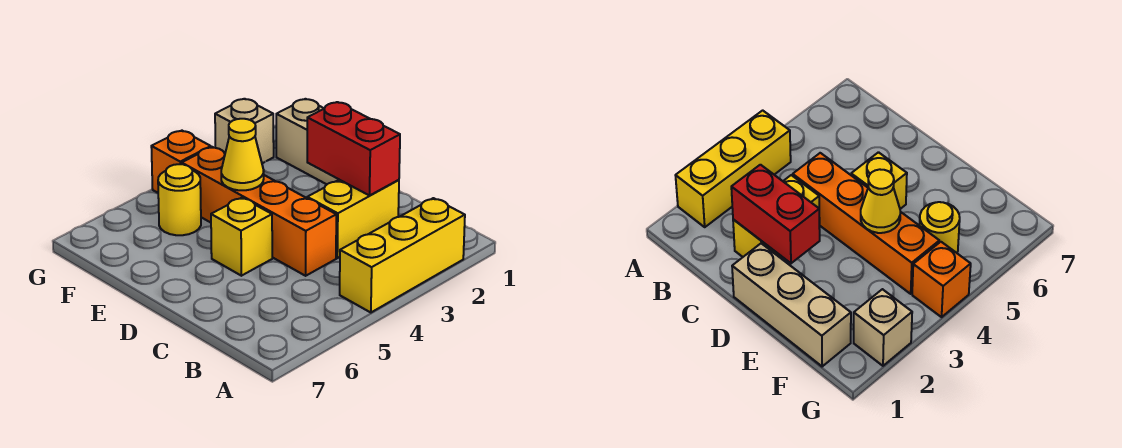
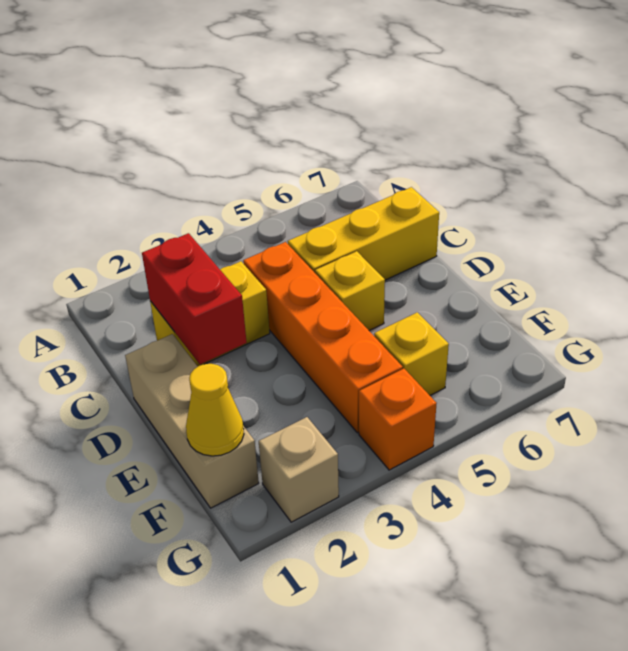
yellow brick A2:A4 level 1 -> yellow brick C5:C7 level 1
yellow cone E4 level 2 -> yellow cone F1 level 2
yellow round brick F5 level 1 -> yellow brick F5 level 1

